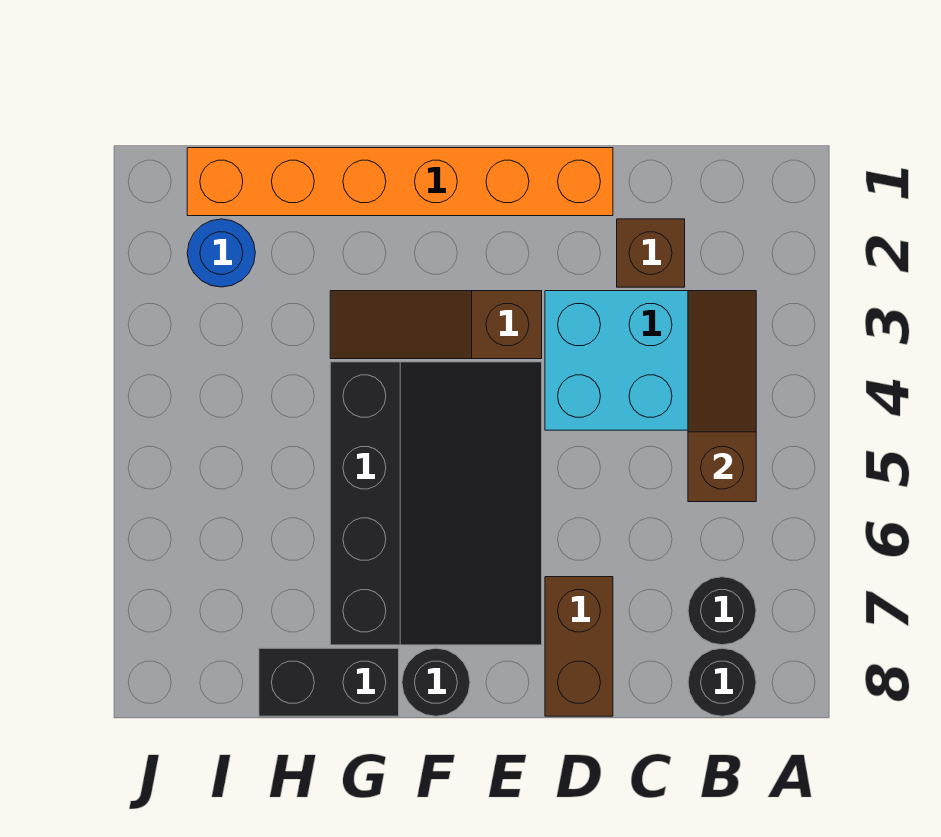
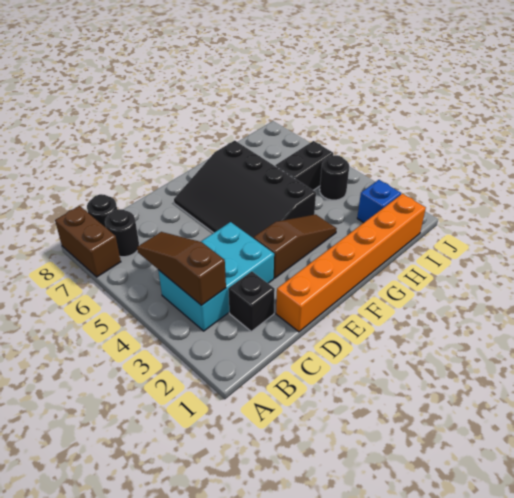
brown slope B3:B5 level 2 top 5 -> brown slope B3:B5 level 2 top 3
brown brick C2 level 1 -> black brick C2 level 1
brown brick D7:D8 level 1 -> brown brick A7:A8 level 1
black round brick F8 level 1 -> black round brick I4 level 1
black brick G8:H8 level 1 -> black brick H5:I5 level 1
blue round brick I2 level 1 -> blue brick I2 level 1

